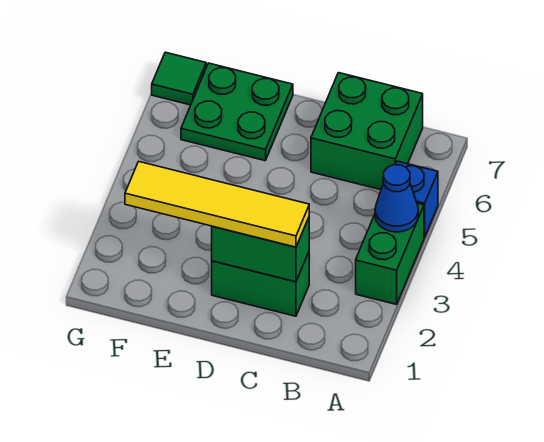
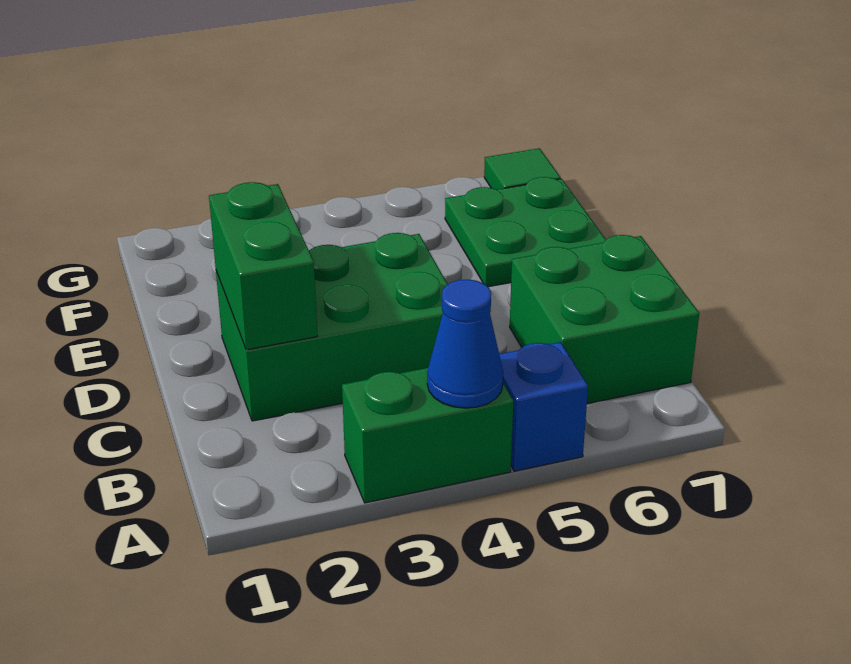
green brick C2:D2 level 1 -> green brick C2:D4 level 1
yellow tile C2:F2 level 3 -> none

